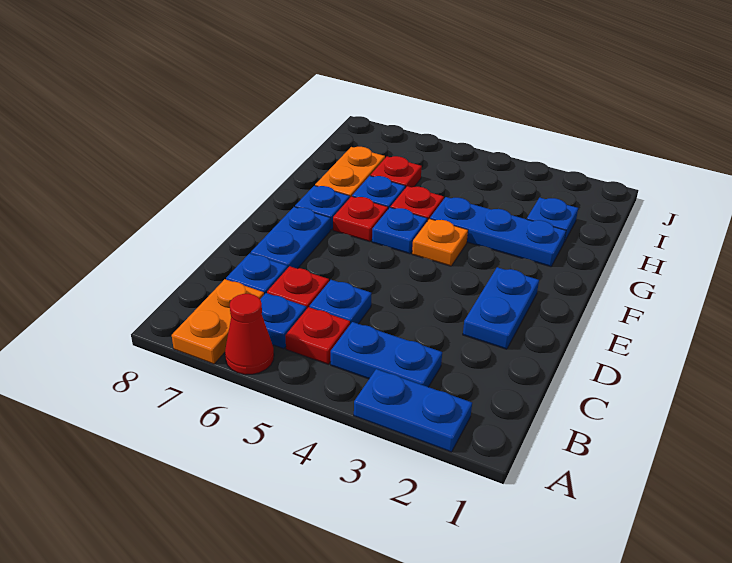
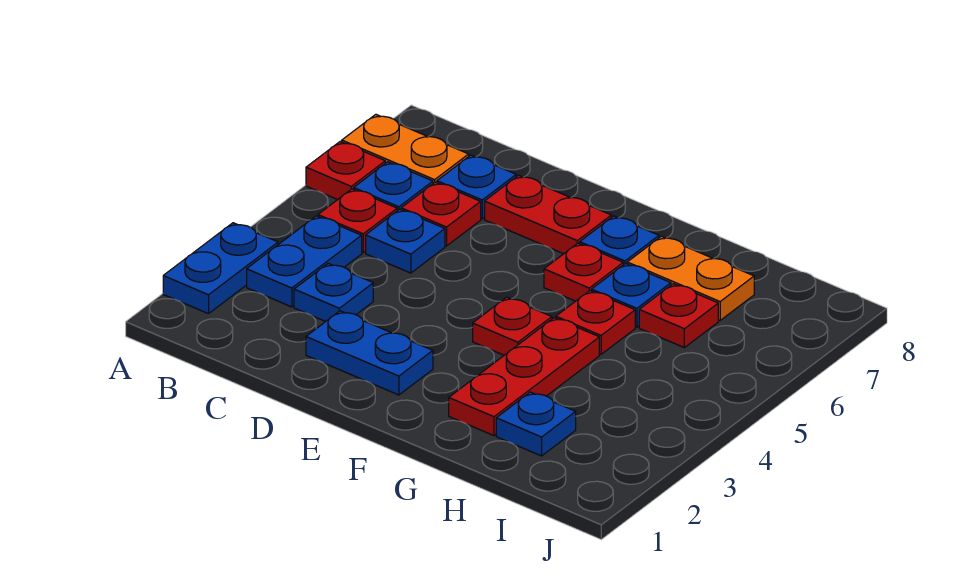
red cone A6 level 1 -> red plate A6 level 1
blue plate D7:E7 level 1 -> red plate D7:E7 level 1
orange plate F4 level 1 -> red plate F4 level 1
blue plate F5 level 1 -> blue plate C3 level 1
blue plate G2:G4 level 1 -> red plate G2:G4 level 1

